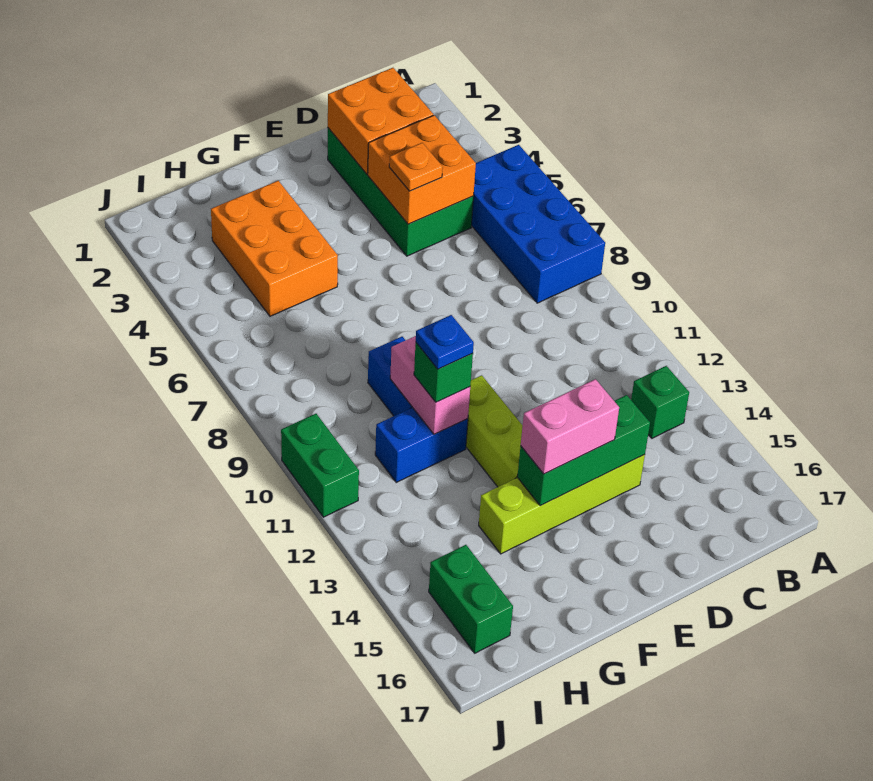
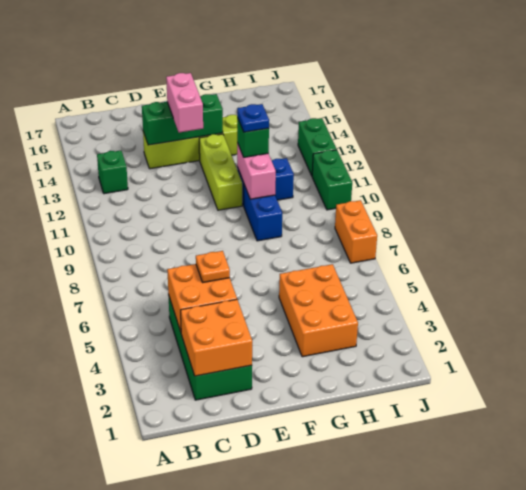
blue brick A5:B8 level 1 -> none
pink brick E14:F14 level 3 -> pink brick E13:E14 level 3
green brick I15:I16 level 1 -> green brick J12:J13 level 1
none -> orange brick J7:J8 level 1

